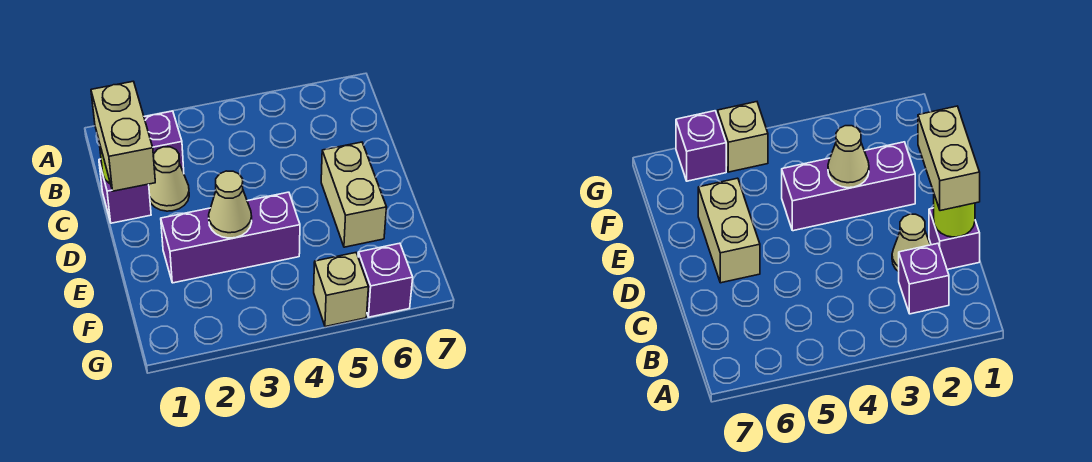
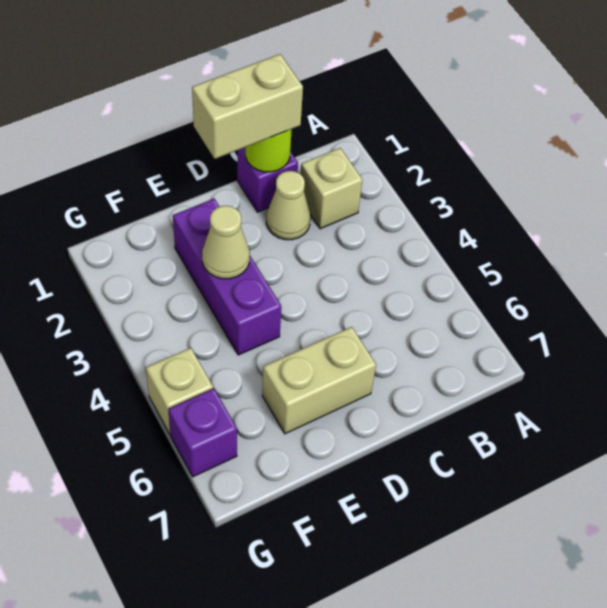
purple brick B2 level 1 -> tan brick B2 level 1

